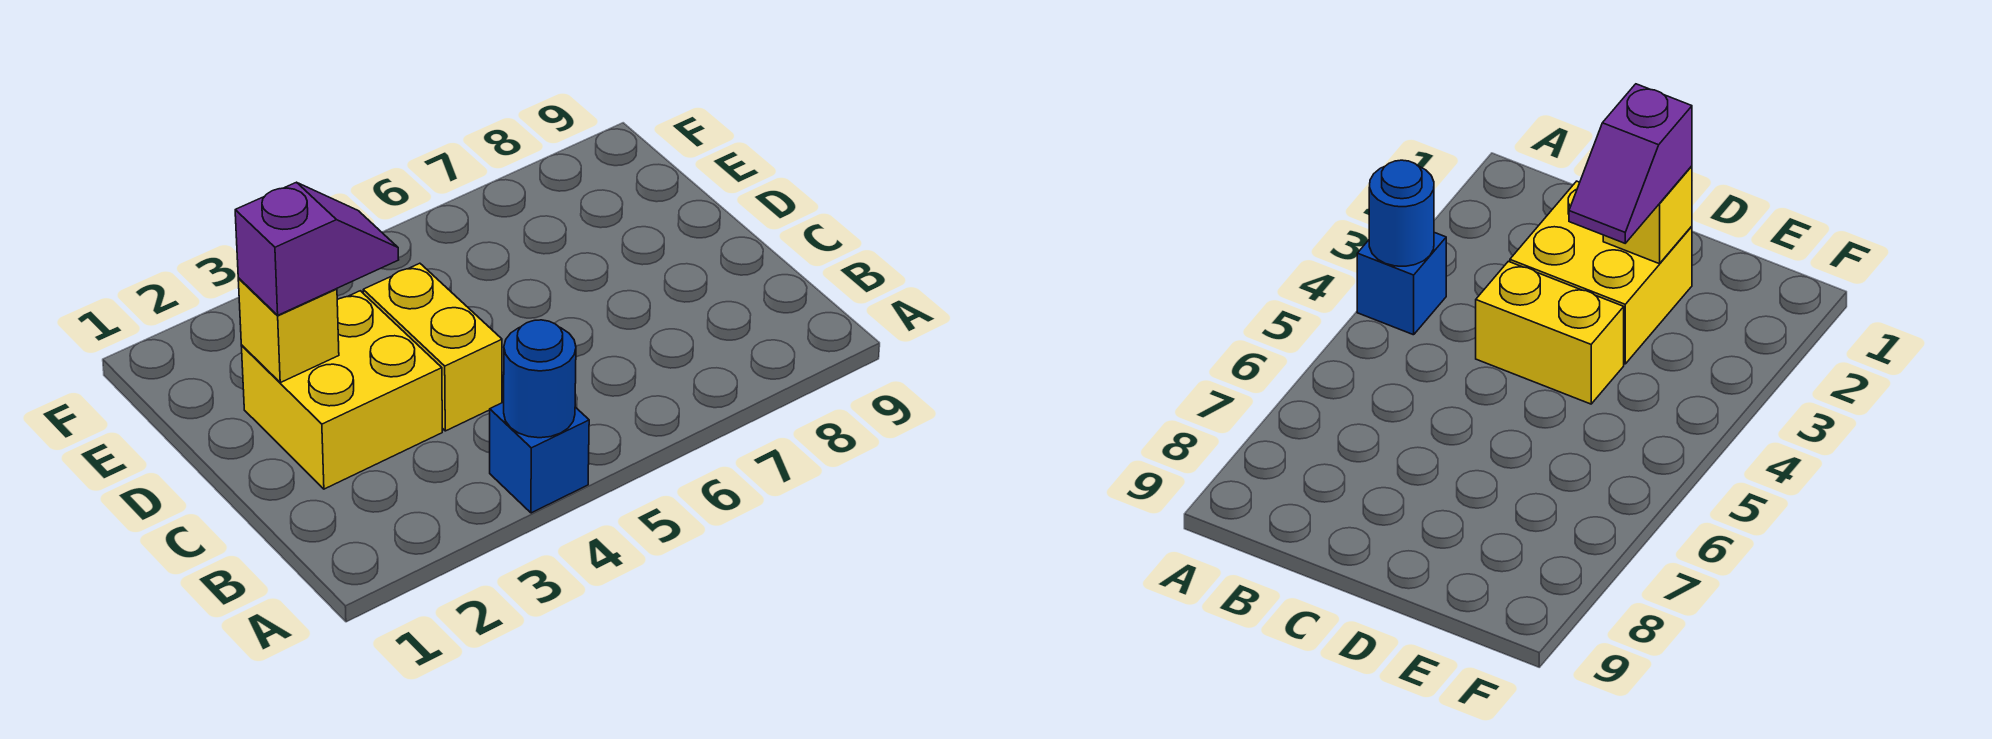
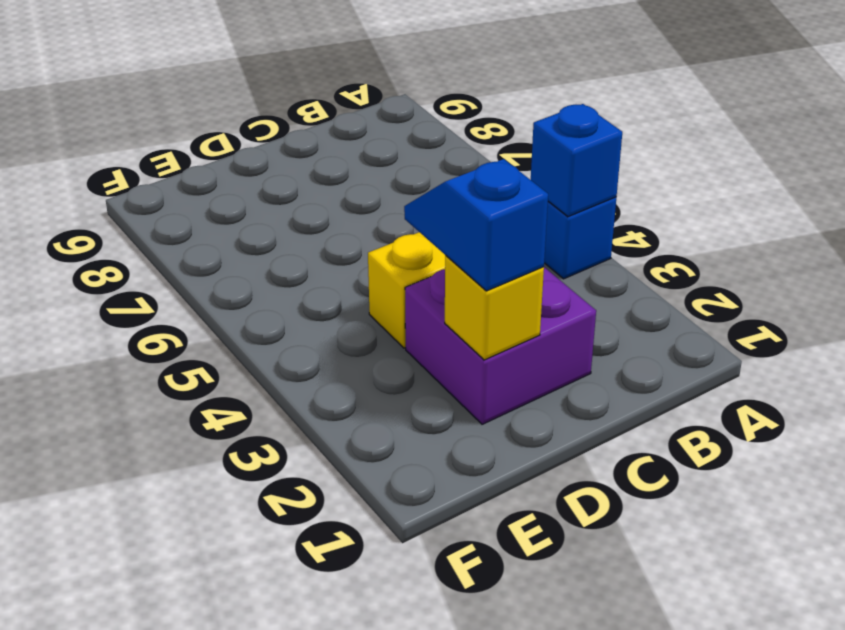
blue round brick A4 level 2 -> blue brick A4 level 2
yellow brick C2:D3 level 1 -> purple brick C2:D3 level 1
purple slope D2:D3 level 3 top 2 -> blue slope D2:D3 level 3 top 2

